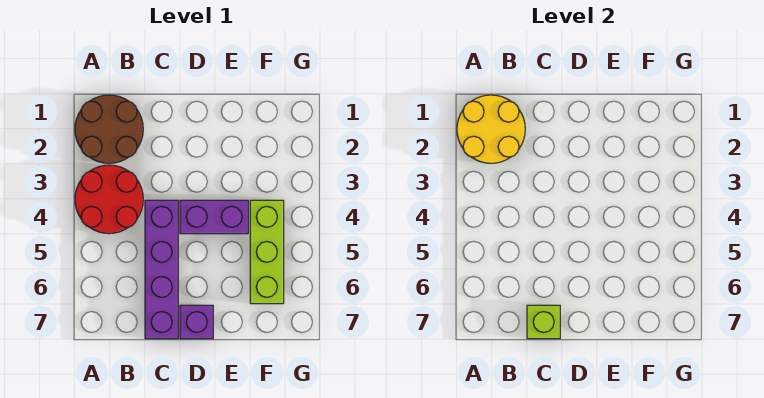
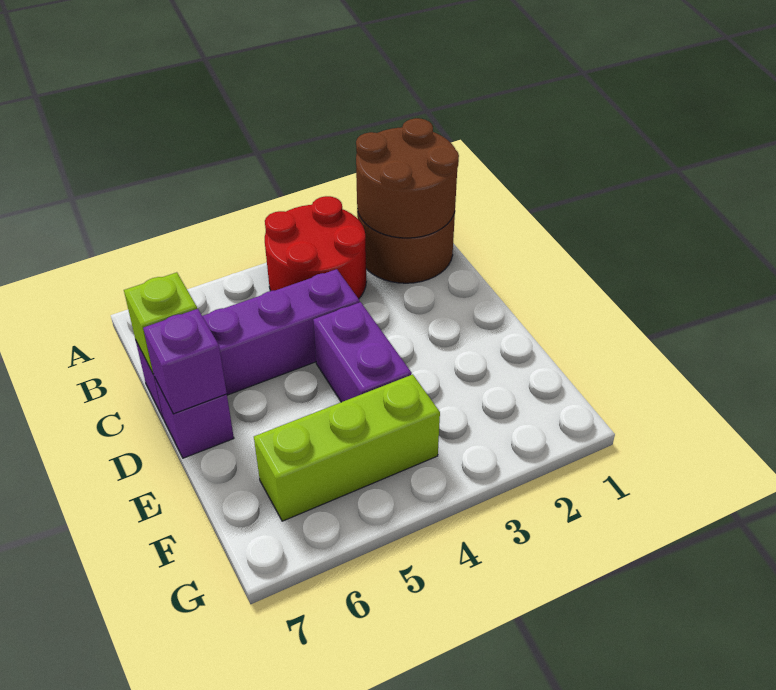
yellow round brick A1:B2 level 2 -> brown round brick A1:B2 level 2
none -> purple brick D7 level 2

